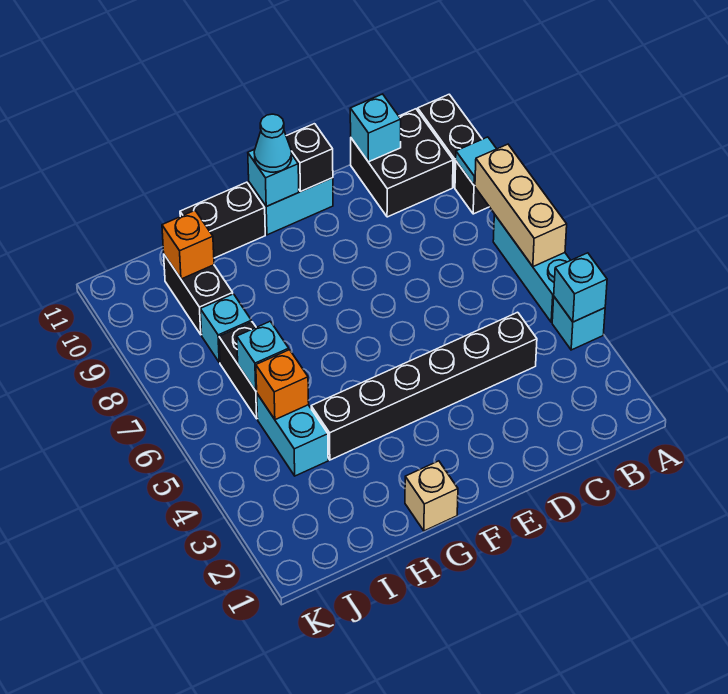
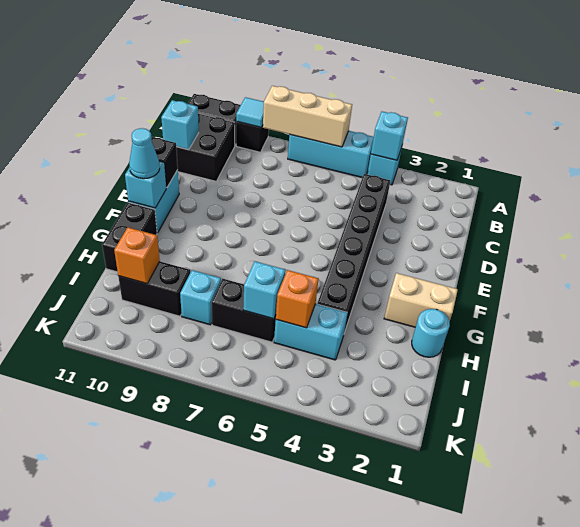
tan brick G1 level 1 -> tan brick G1:G2 level 1
none -> cyan round brick H1 level 1

